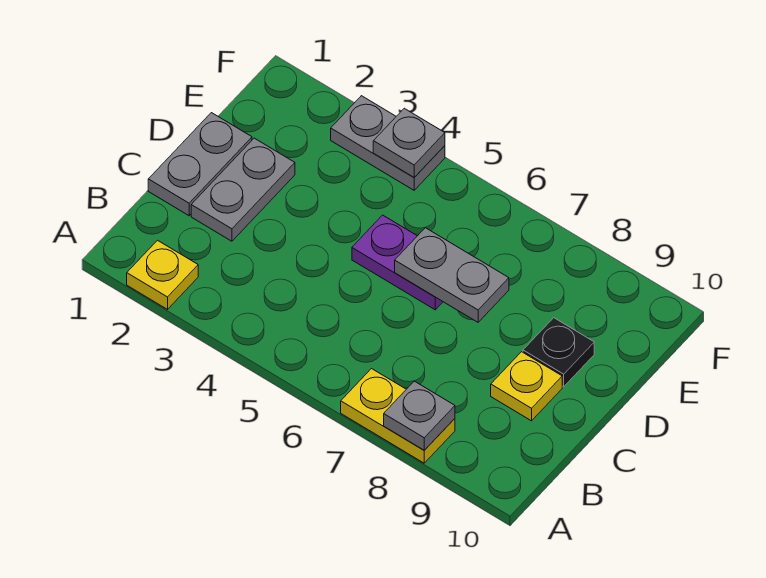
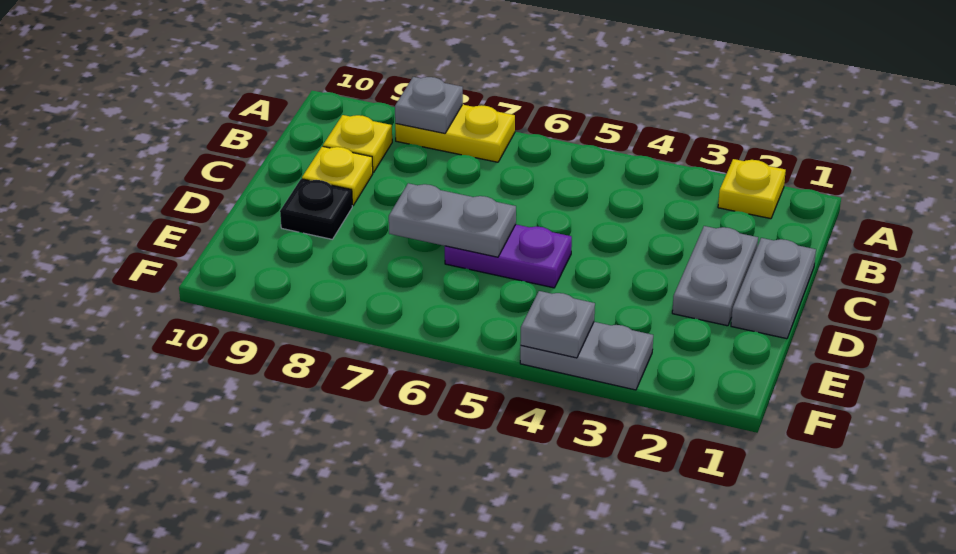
none -> yellow plate B9 level 1

